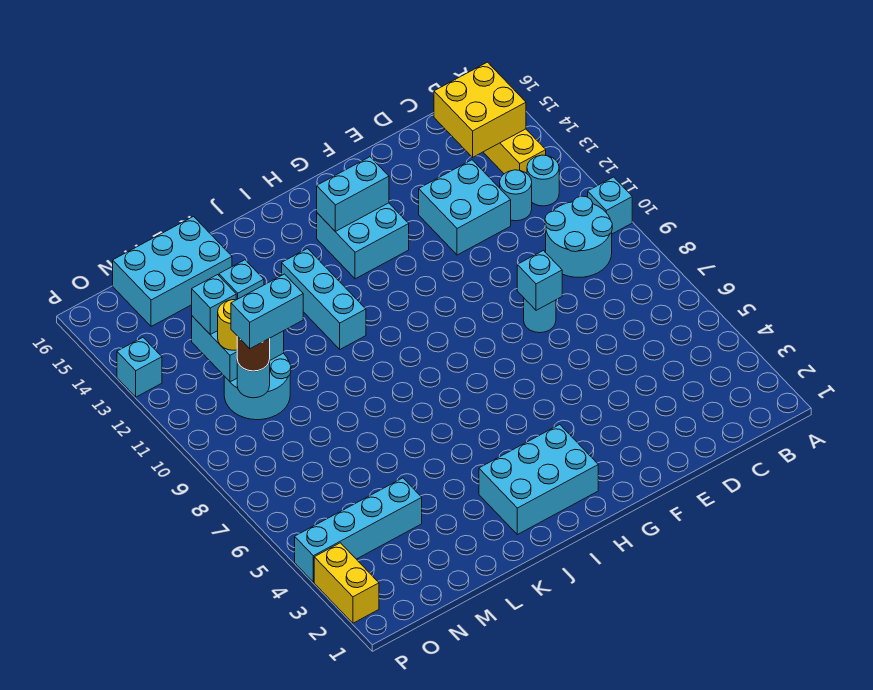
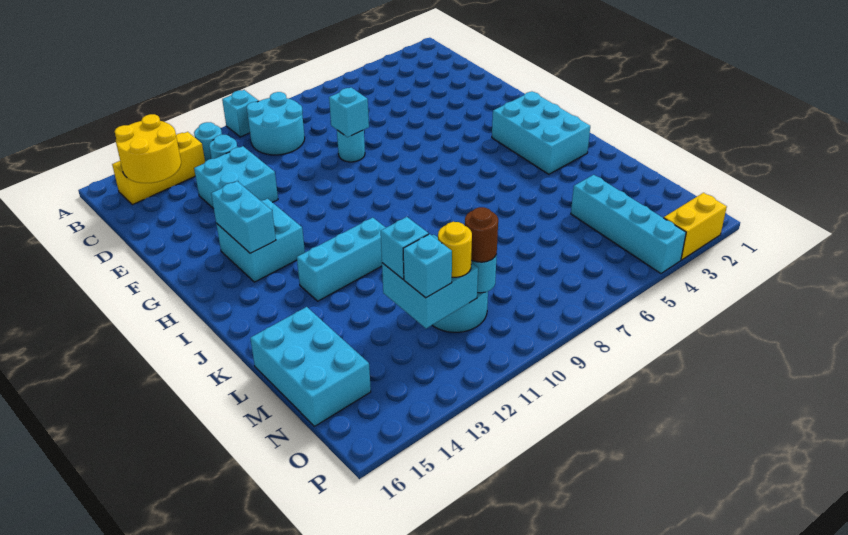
yellow brick B14:C15 level 2 -> yellow round brick B14:C15 level 2
cyan brick M10:N10 level 4 -> none
cyan brick P13 level 1 -> none

